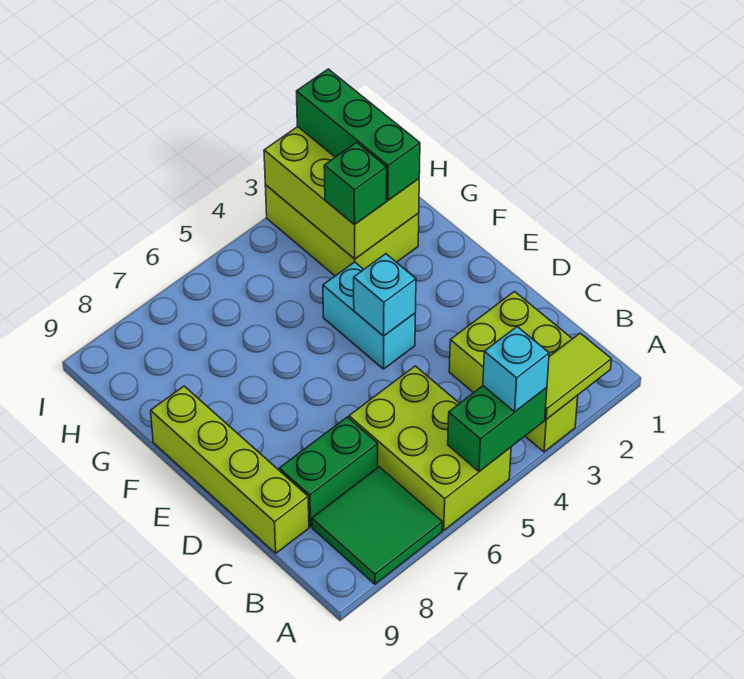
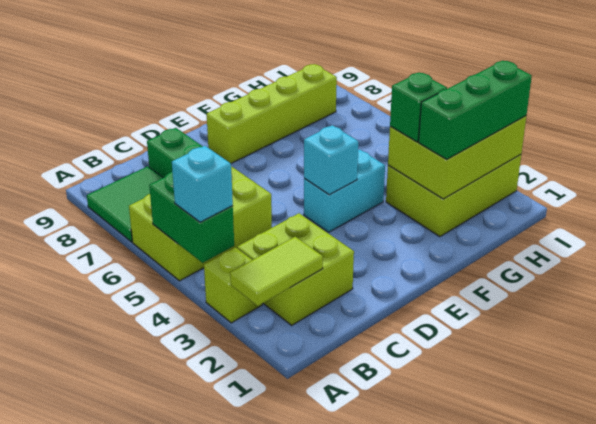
lime tile A2:A3 level 2 -> lime tile A2:B2 level 2
lime brick C9:F9 level 1 -> lime brick E8:H8 level 1

